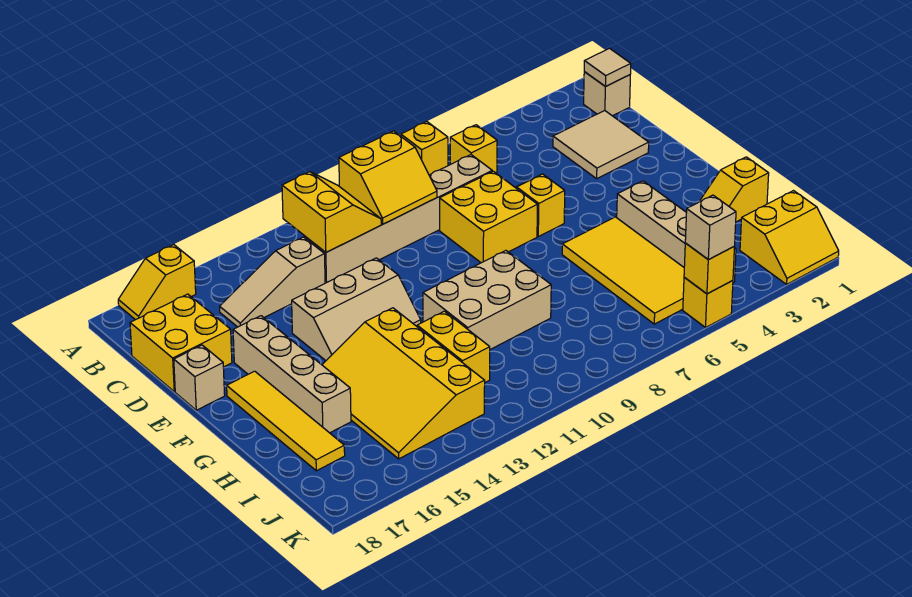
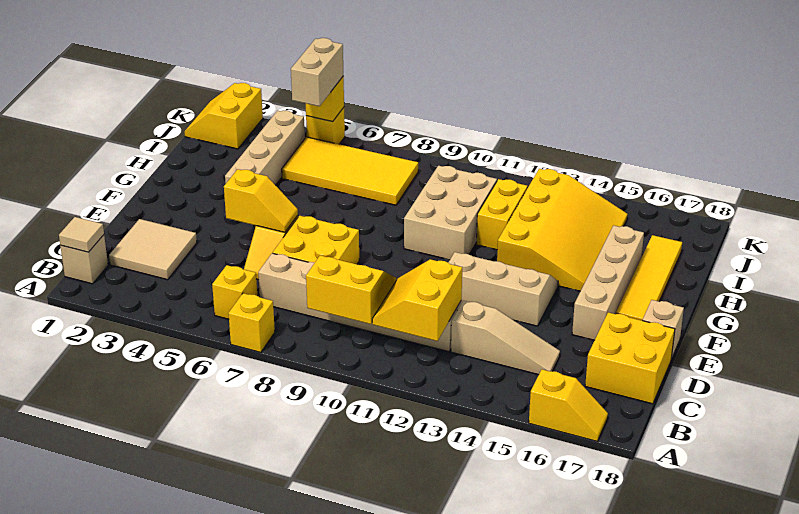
yellow tile G5:J6 level 1 -> yellow tile I5:J8 level 1
tan brick G9:H11 level 1 -> tan brick G10:I11 level 1
yellow slope H1:H2 level 1 top 1 -> yellow slope E5:E6 level 2 top 5
yellow slope J1:K2 level 1 top J -> yellow slope J1:K2 level 1 top 2
tan brick K5 level 3 -> tan brick J5:K5 level 3

